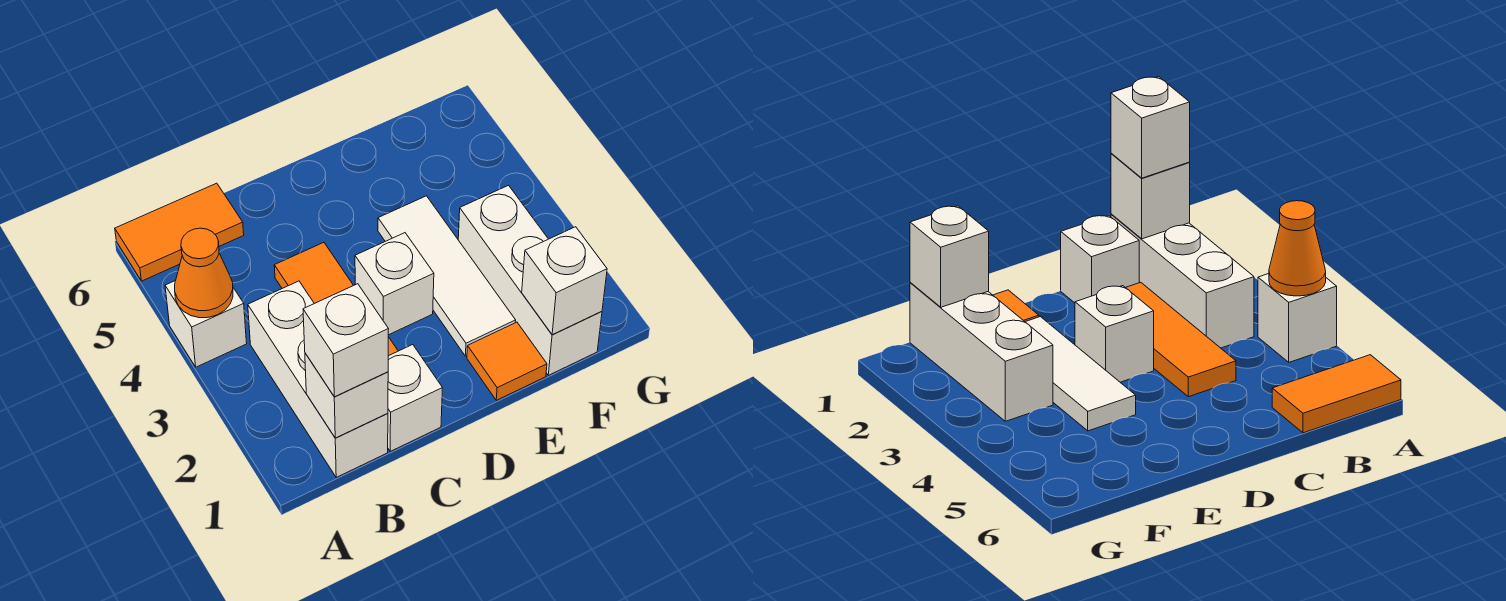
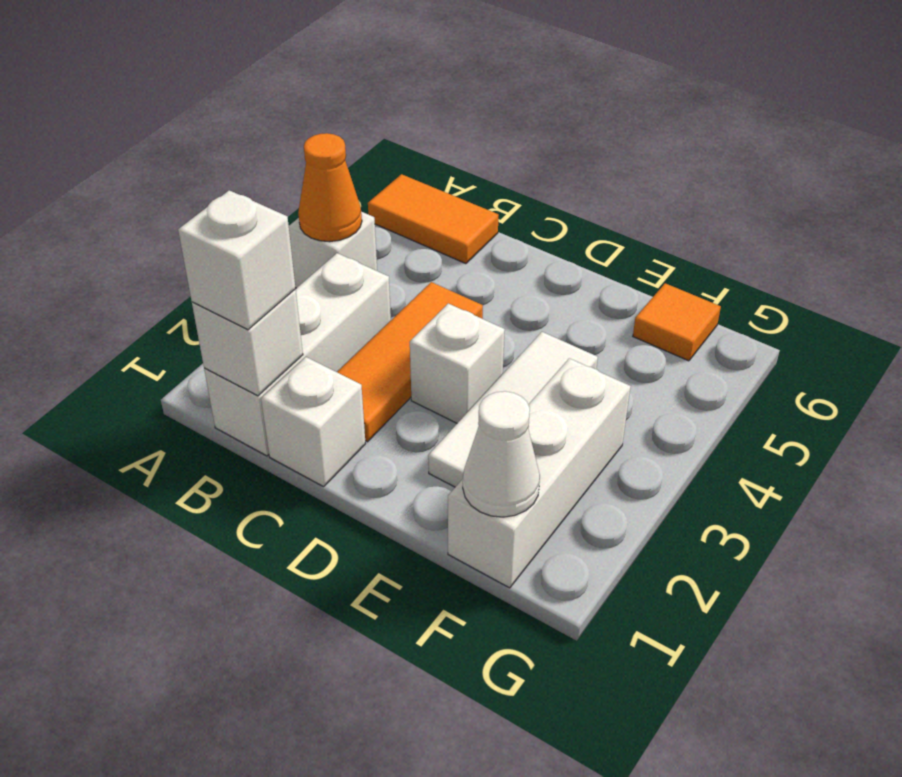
orange tile E1 level 1 -> orange tile F6 level 1
white brick F1 level 2 -> white cone F1 level 2

